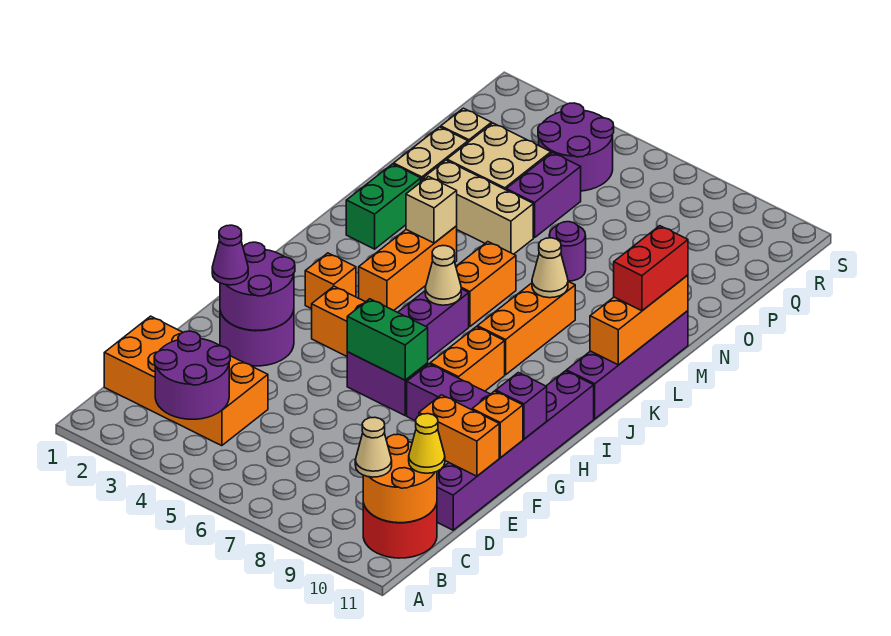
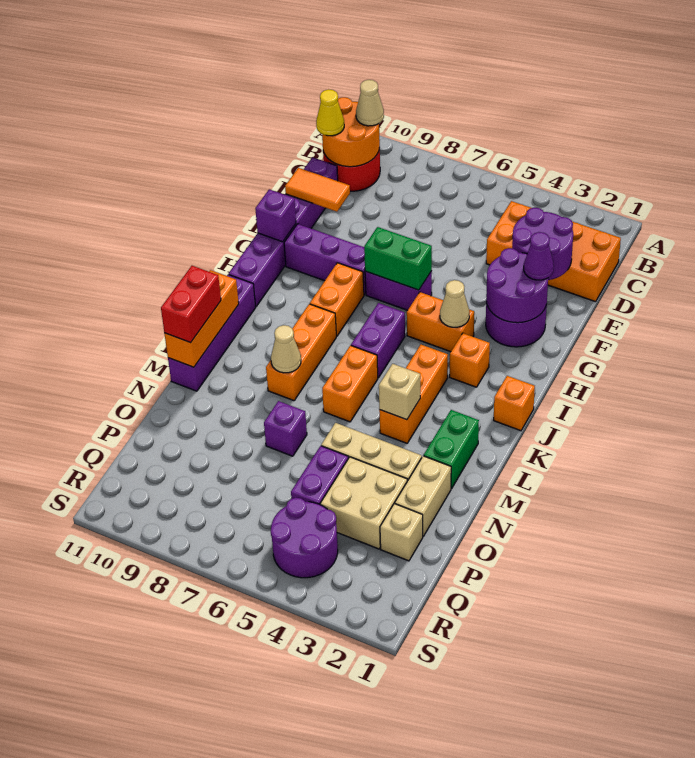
purple round brick B3:C4 level 2 -> purple round brick D2:E3 level 2
orange brick E10:E11 level 2 -> orange tile E10:E11 level 2
orange brick F11 level 2 -> orange brick J1 level 1
tan cone J6 level 2 -> tan cone H4 level 2
purple round brick N7 level 1 -> purple brick N7 level 1

